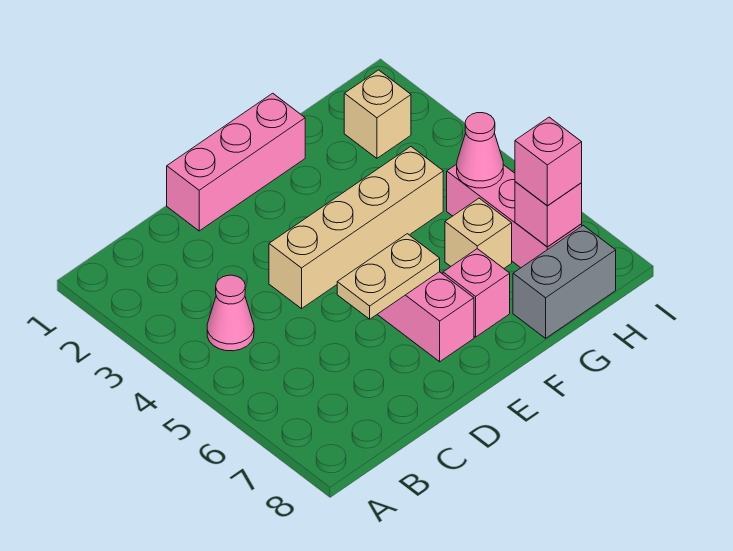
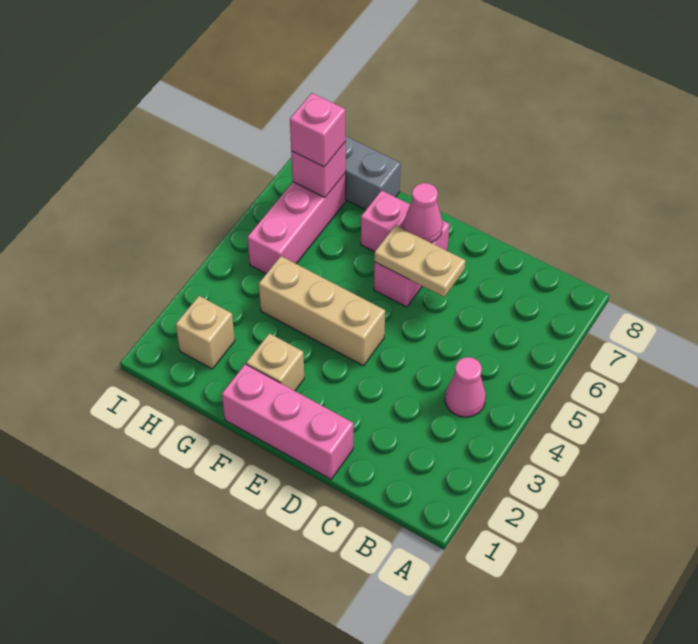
tan brick D4:G4 level 1 -> tan brick E4:G4 level 1
tan brick G6 level 1 -> tan brick F2 level 1
pink cone H5 level 2 -> pink cone E7 level 2

